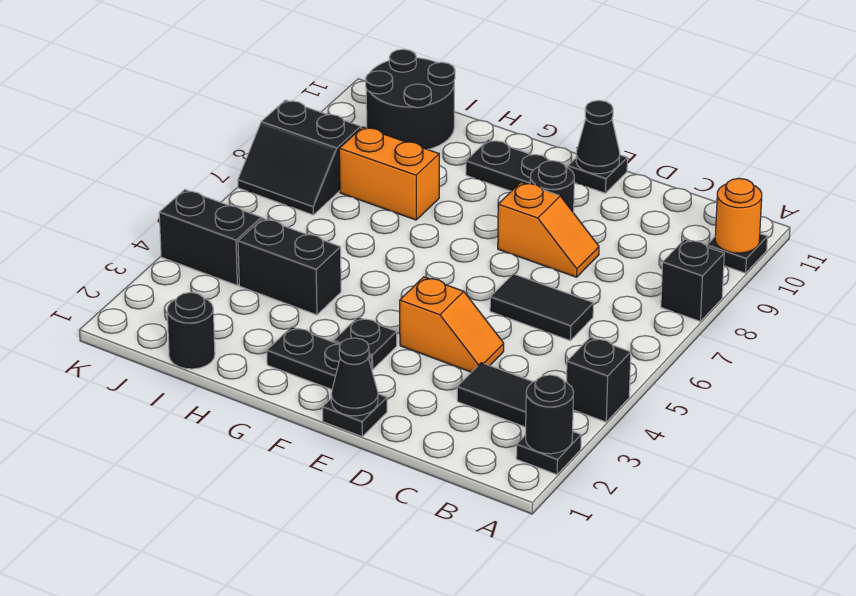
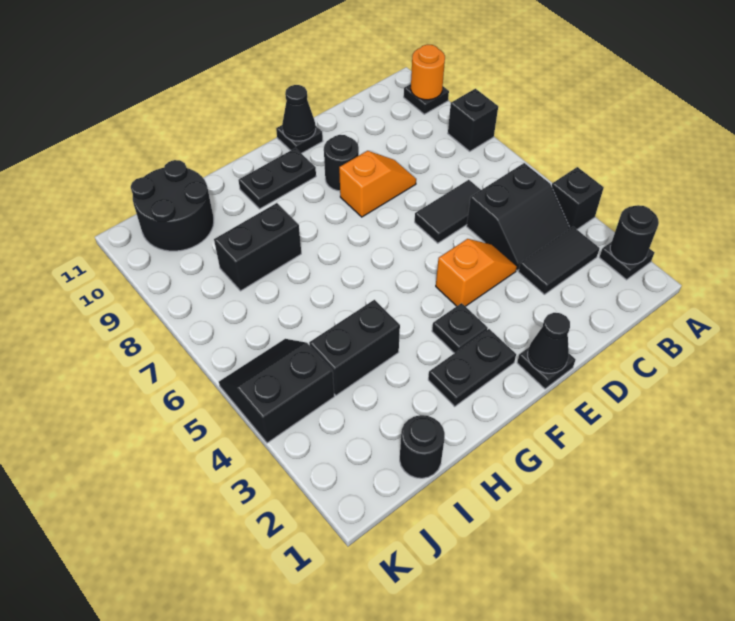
orange brick H8:I8 level 1 -> black brick H8:I8 level 1
black slope J7:K8 level 1 top 8 -> black slope B4:C5 level 1 top 5

